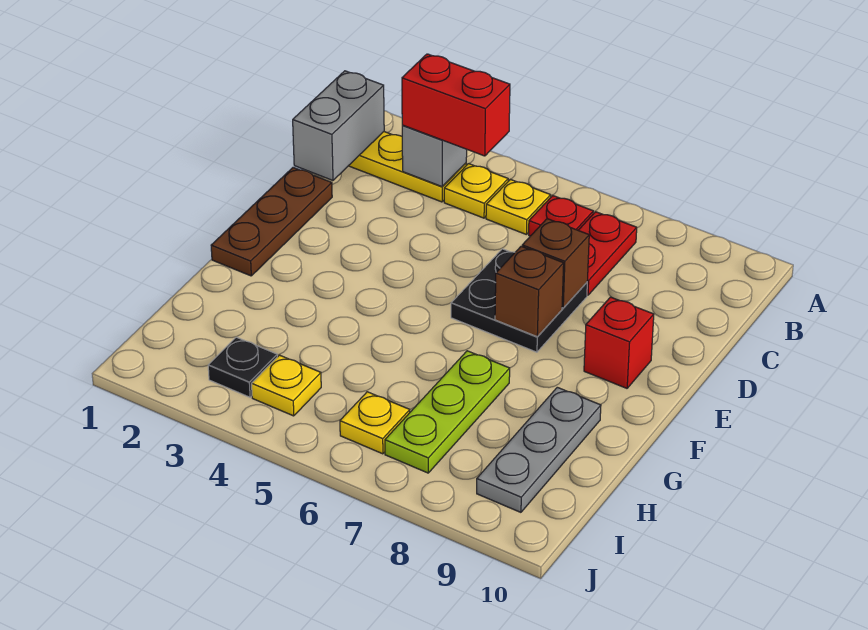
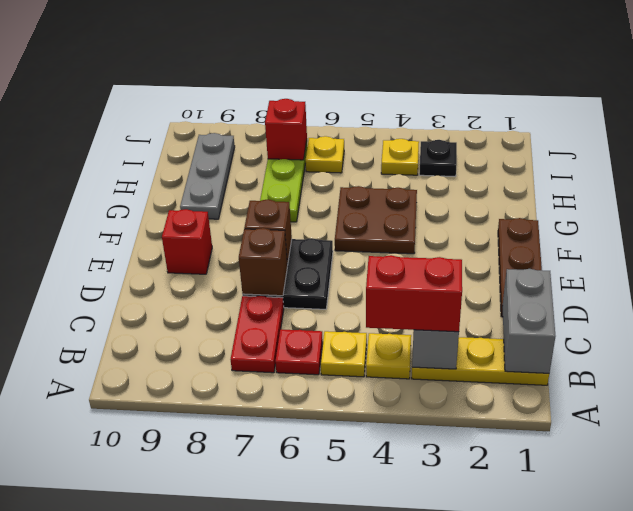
none -> brown plate F4:G5 level 1
none -> red brick I7 level 2

